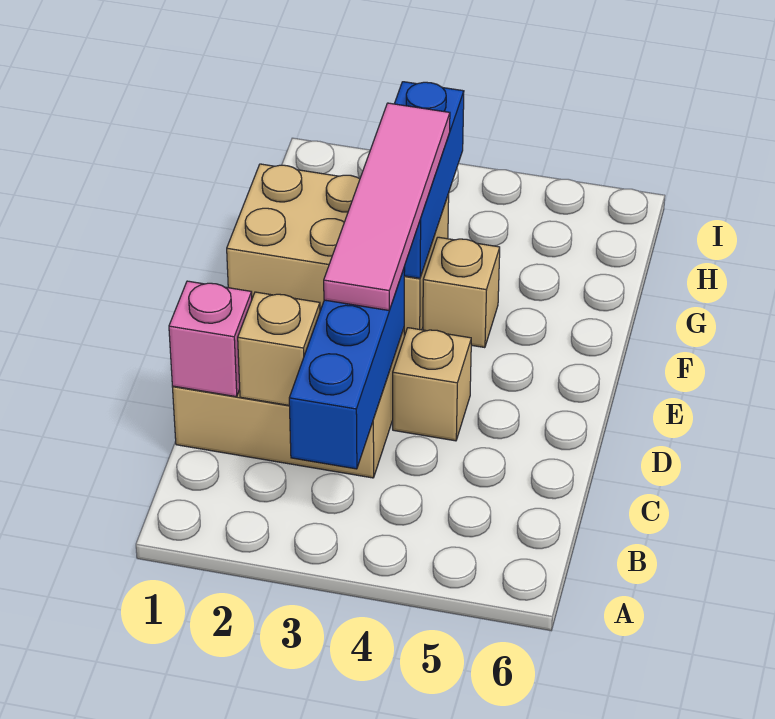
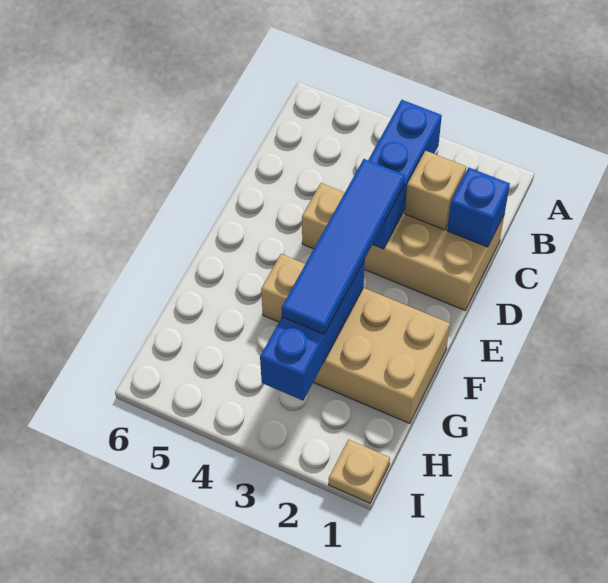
pink brick C1 level 2 -> blue brick C1 level 2
pink tile D3:G3 level 3 -> blue tile D3:G3 level 3
none -> tan plate I1 level 1

